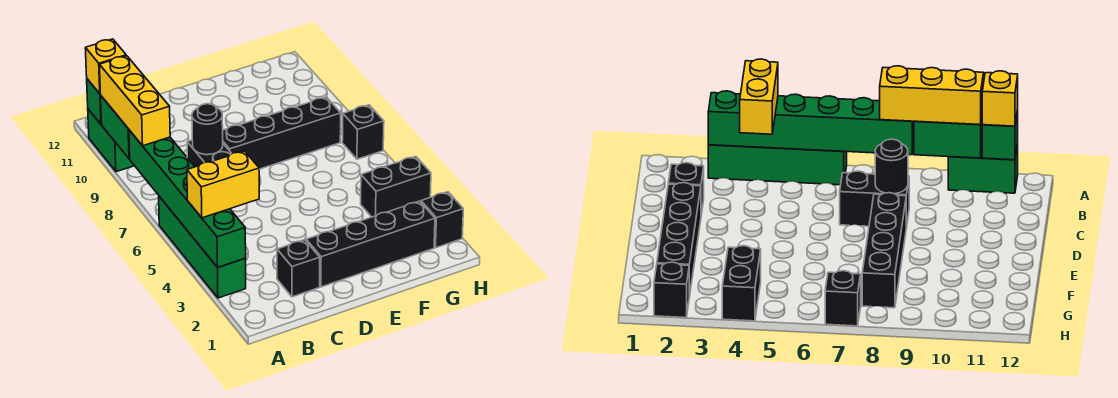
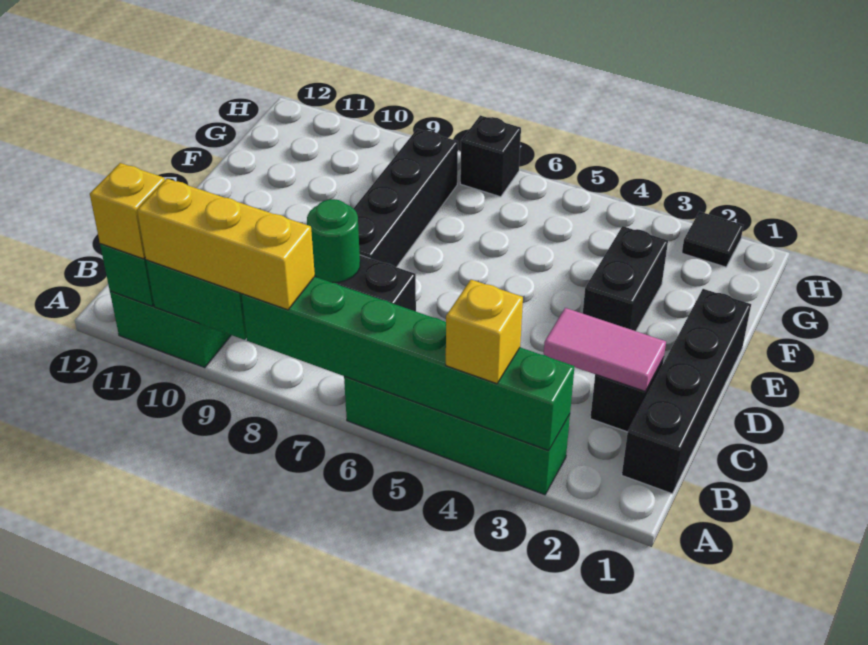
yellow brick A4:B4 level 3 -> yellow brick A4 level 3
none -> pink tile C2:C3 level 2
black round brick C8 level 2 -> green round brick C8 level 2
black brick D2:G2 level 1 -> black brick B1:E1 level 1
black brick G4:H4 level 1 -> black brick E3:F3 level 1
black brick H2 level 1 -> black tile H2 level 1

